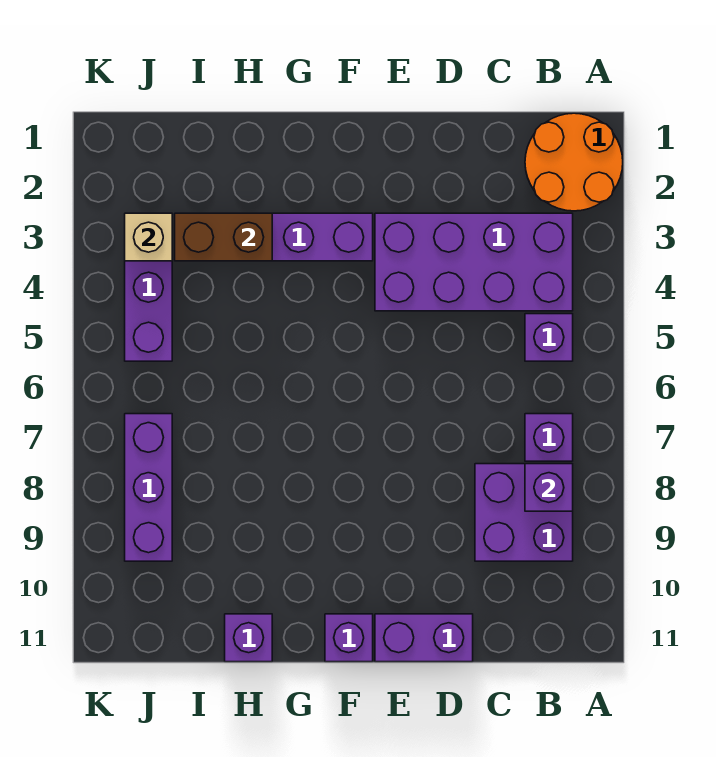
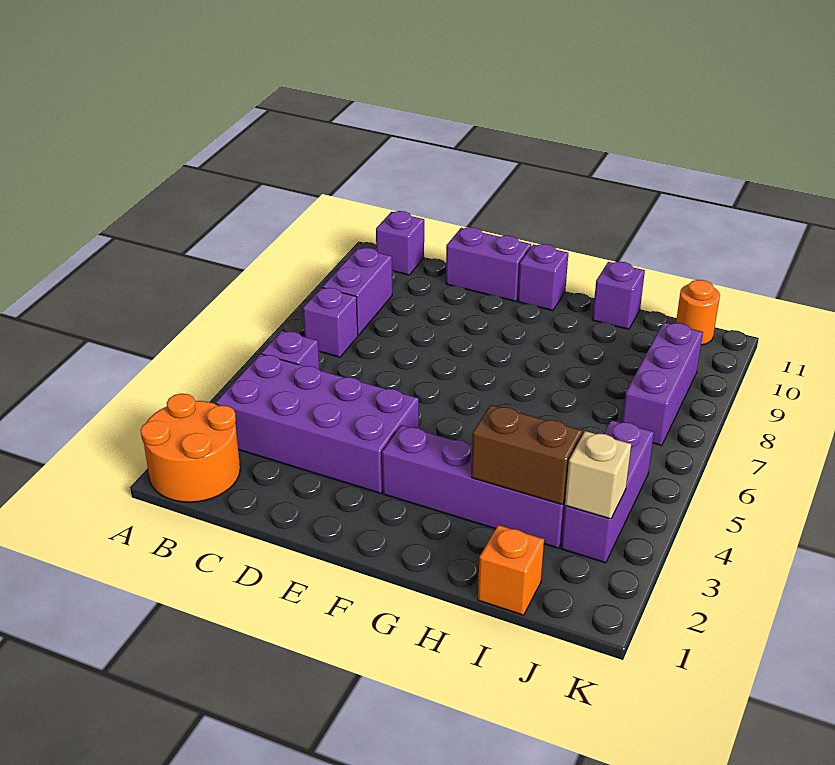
purple brick B8:C9 level 1 -> purple brick B8:B9 level 1
purple brick B8 level 2 -> purple brick B11 level 1
none -> orange brick I1 level 1
none -> orange round brick J11 level 1

